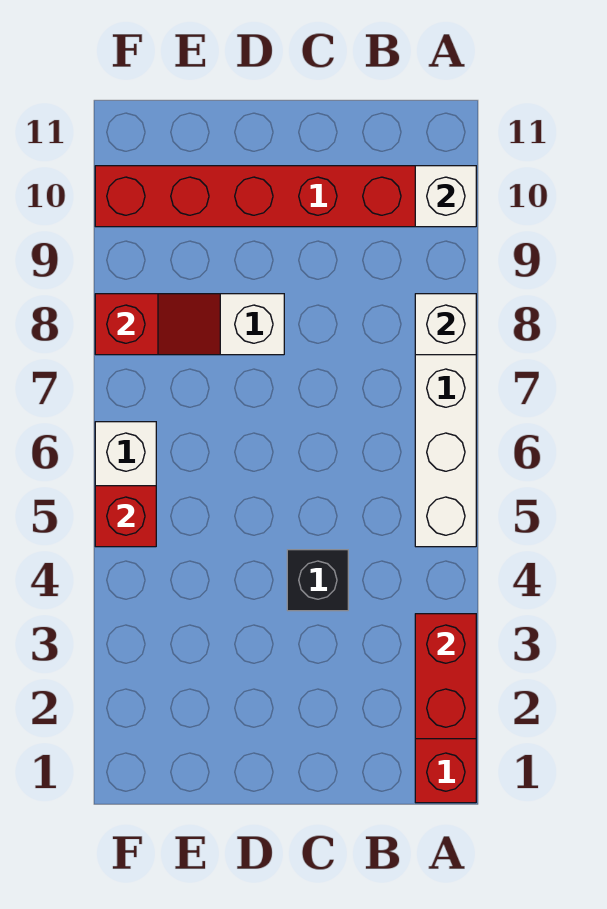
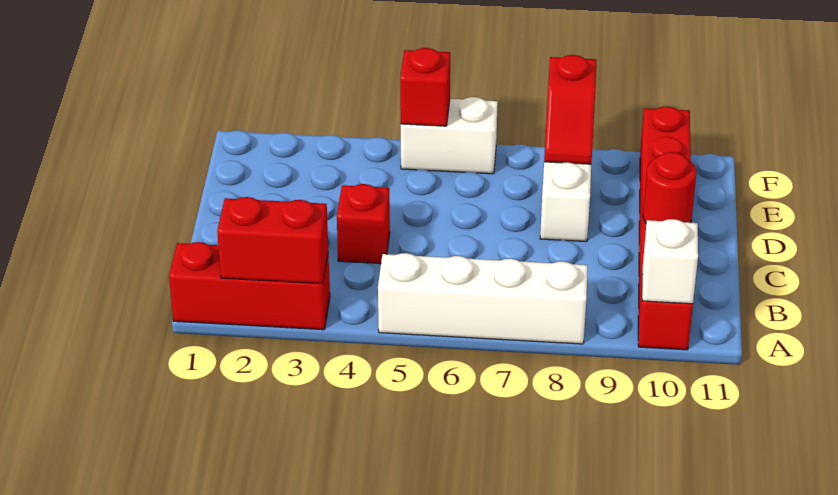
white brick A8 level 2 -> none
black brick C4 level 1 -> red brick C4 level 1
none -> red round brick C10 level 2

